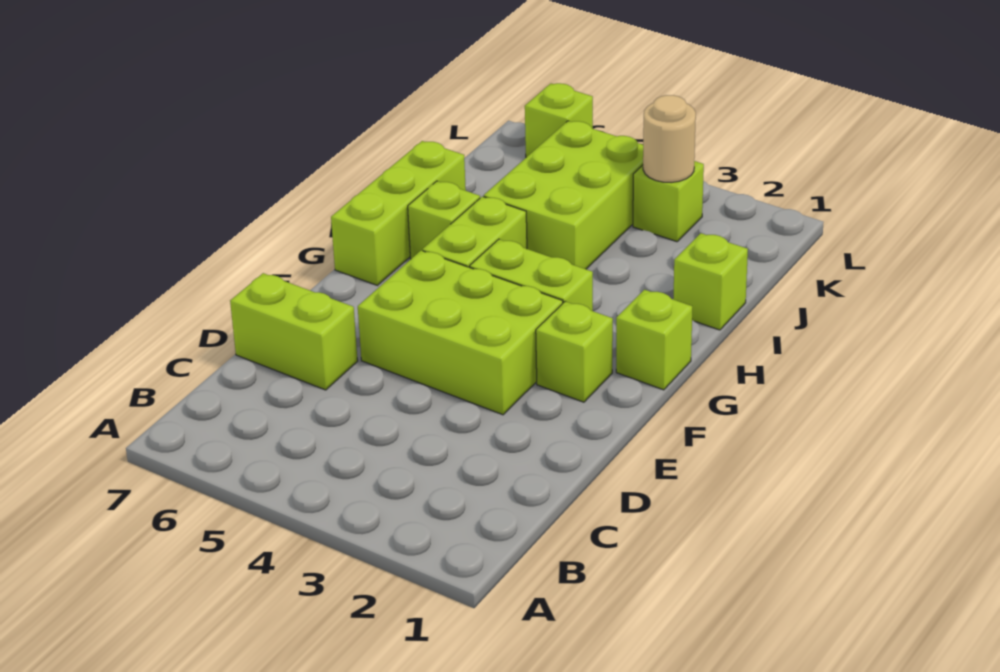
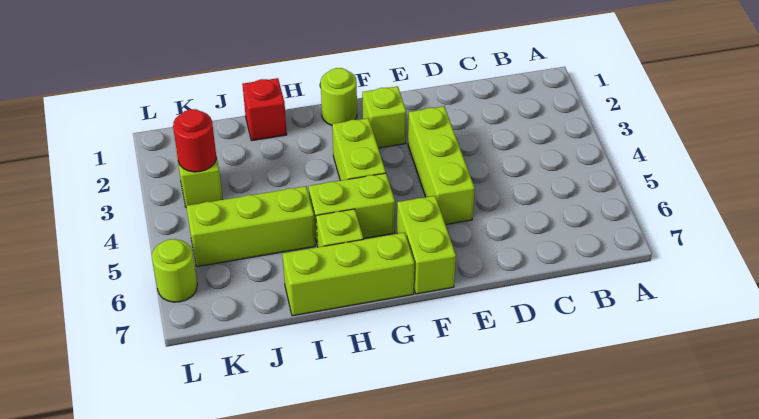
lime brick D6:D7 level 1 -> lime brick F6:F7 level 1
lime brick E3:F5 level 1 -> lime brick E3:E5 level 1
lime brick G1 level 1 -> lime round brick G1 level 1
lime brick I1 level 1 -> red brick I1 level 1
lime brick I4:K5 level 1 -> lime brick I5:K5 level 1
tan round brick K3 level 2 -> red round brick K3 level 2
lime brick L6 level 1 -> lime round brick L6 level 1

